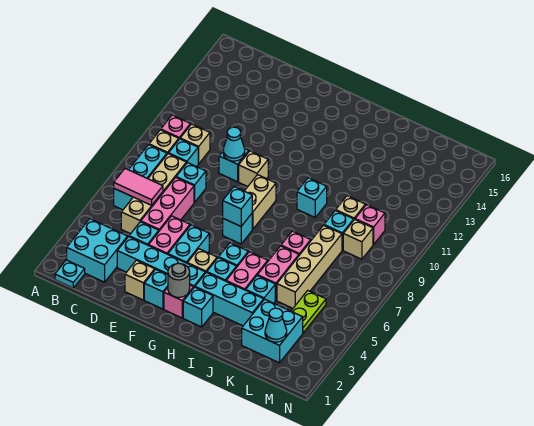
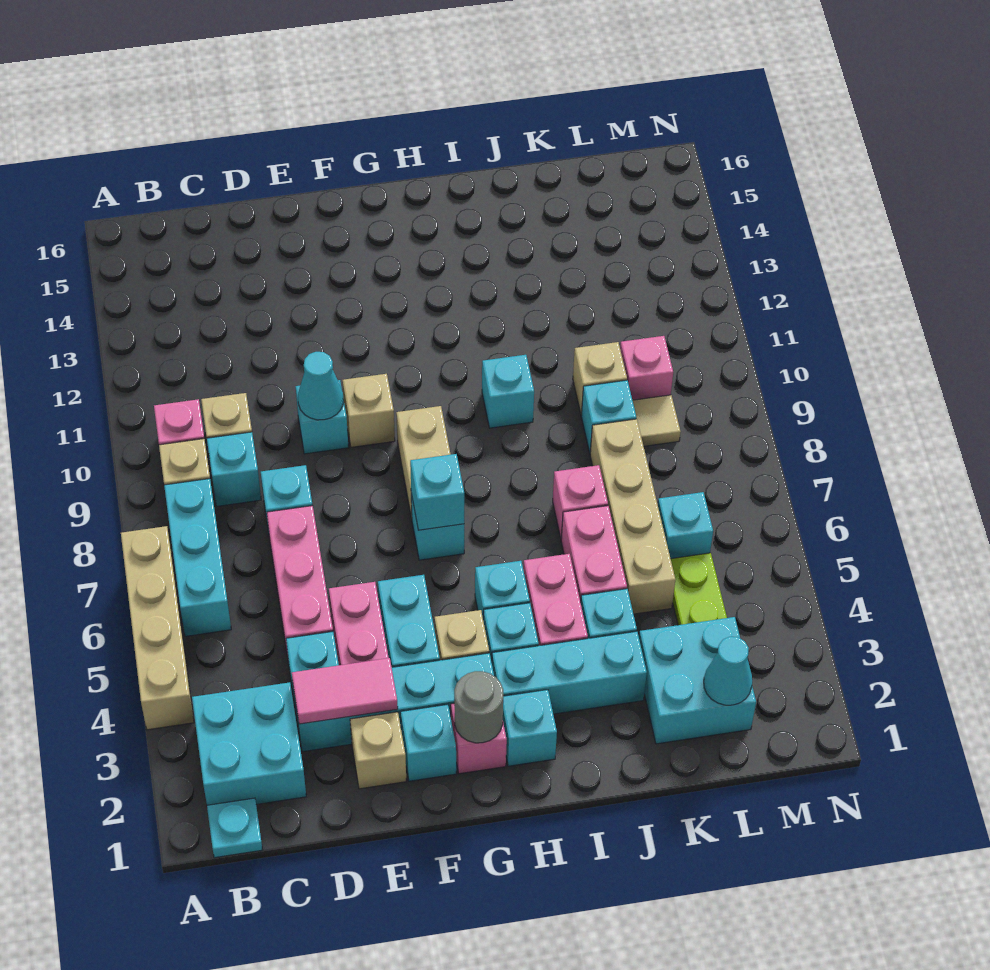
pink tile B6:C6 level 2 -> pink tile D3:E3 level 2
tan brick C5:C8 level 1 -> tan brick A4:A7 level 1
none -> cyan brick L6 level 1
tan brick L9 level 1 -> tan tile L9 level 1

